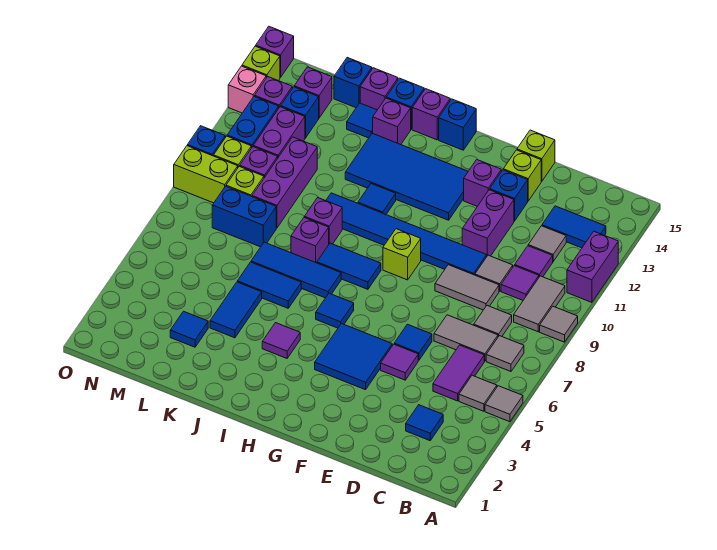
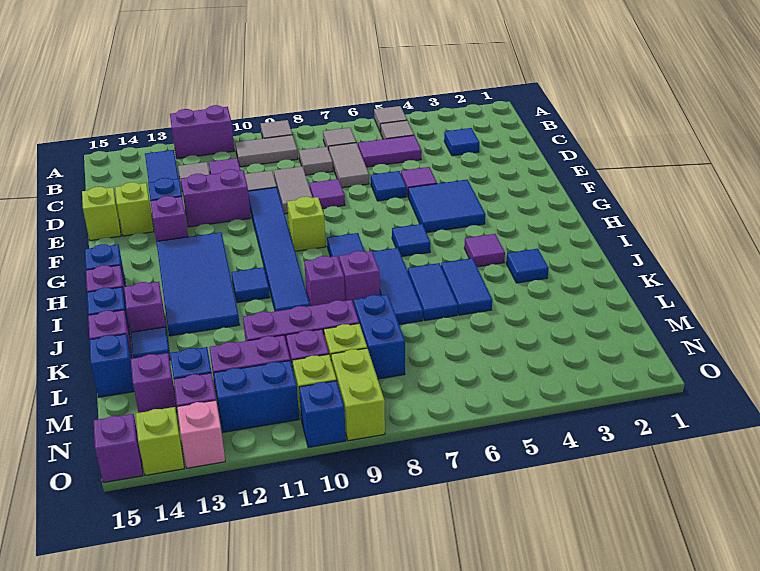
purple tile C10 level 1 -> purple tile E8 level 1
blue tile K4:K5 level 1 -> blue tile J5:K5 level 1
blue tile L3 level 1 -> blue tile J3 level 1

